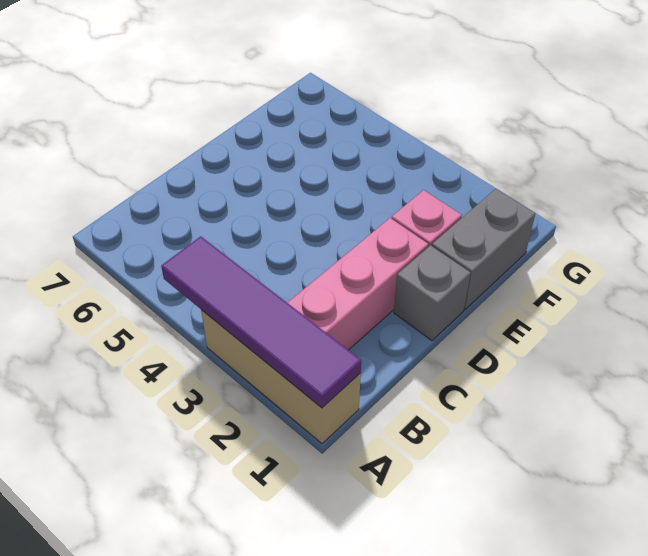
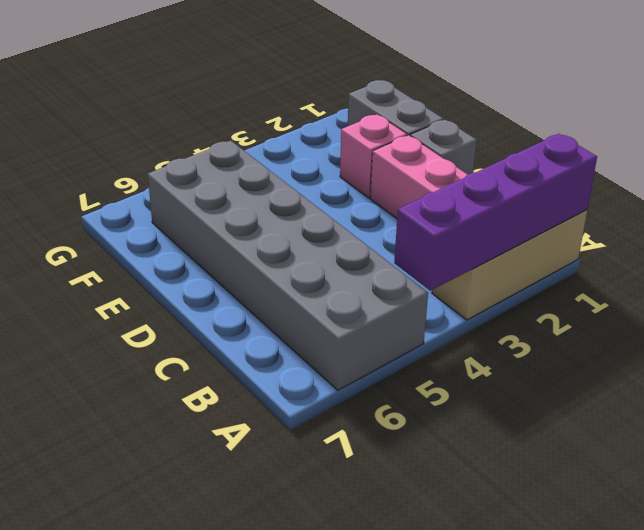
purple tile A1:A4 level 2 -> purple brick A1:A4 level 2
none -> grey brick A5:F6 level 1

